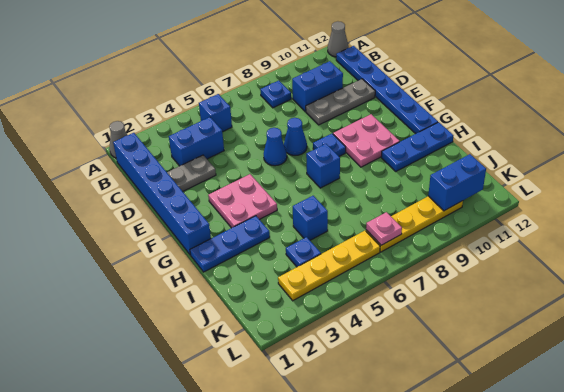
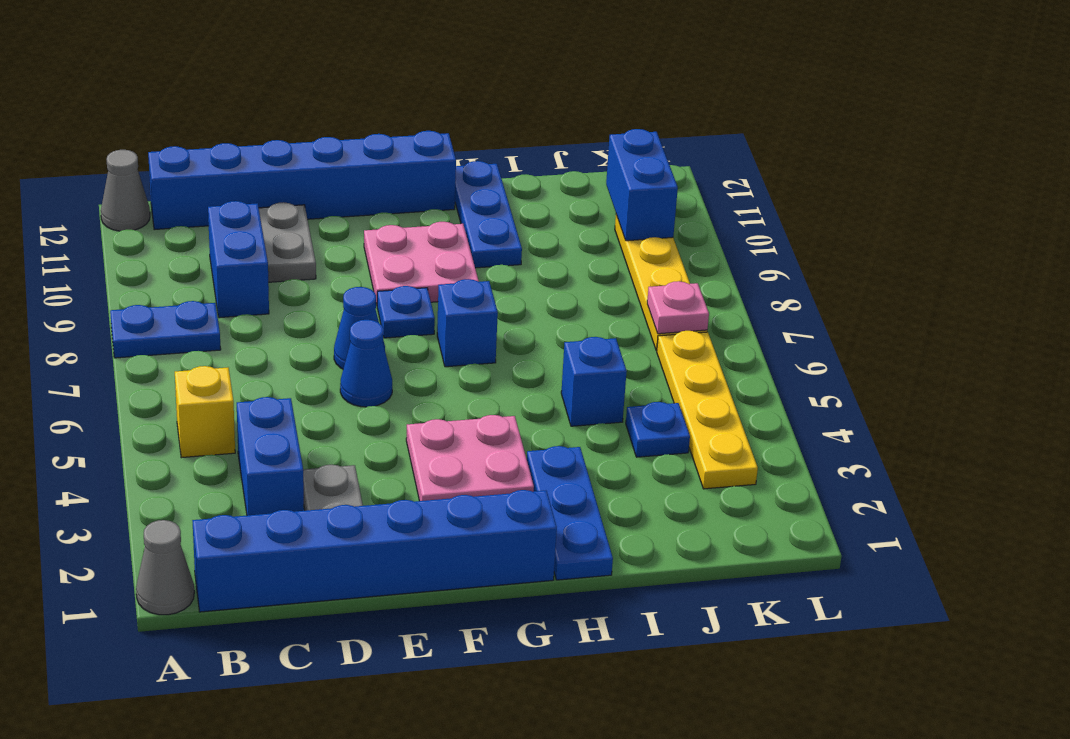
blue brick B5 level 1 -> yellow brick B5 level 1
blue plate B8 level 1 -> blue plate A8:B8 level 1
blue plate B12:G12 level 1 -> blue brick B12:G12 level 1
grey plate D9:D11 level 1 -> grey plate D10:D11 level 1

